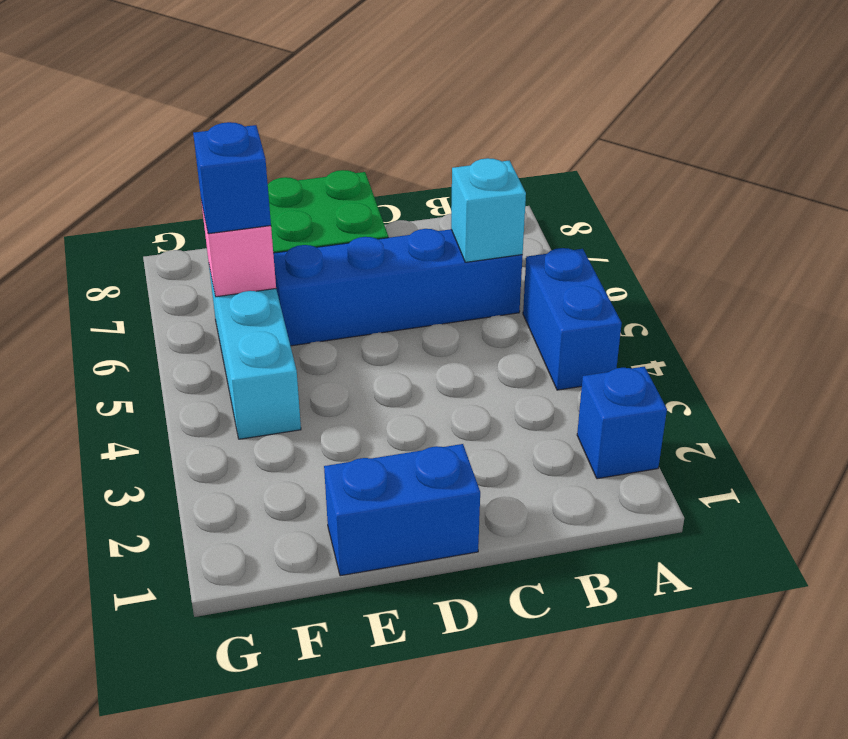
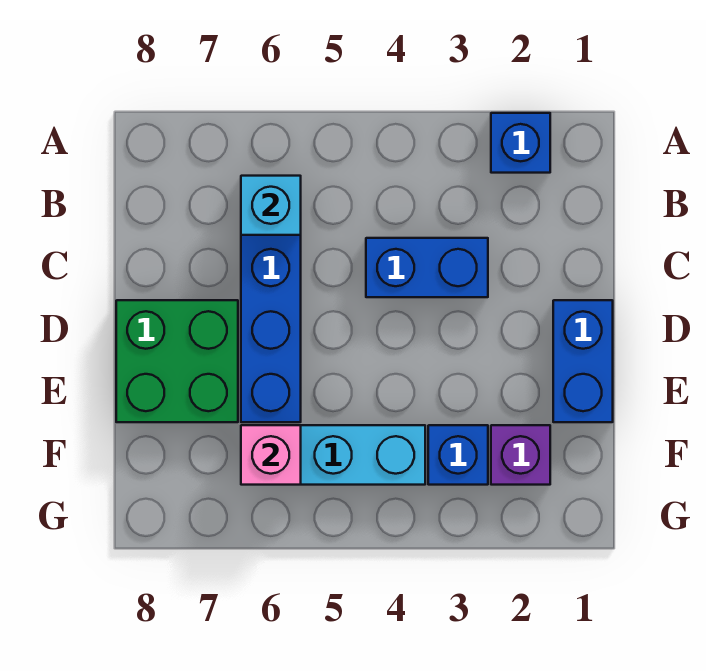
blue brick A4:A5 level 1 -> blue brick C3:C4 level 1
none -> purple brick F2 level 1
blue brick F6 level 3 -> blue brick F3 level 1

